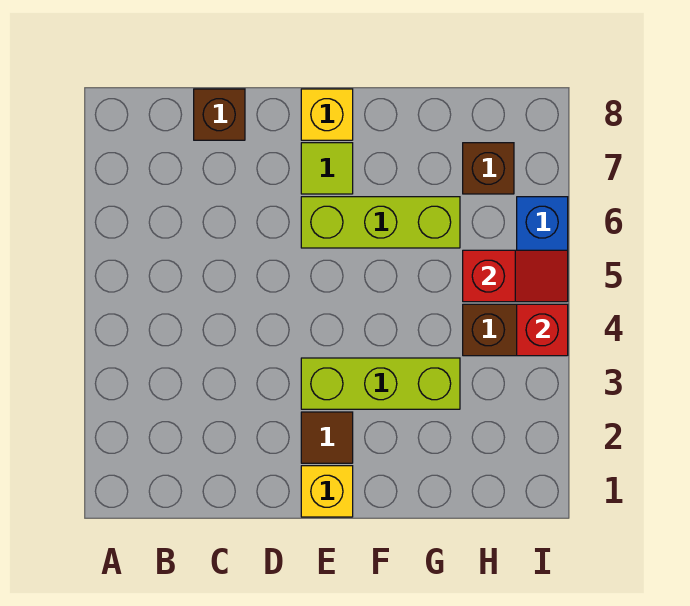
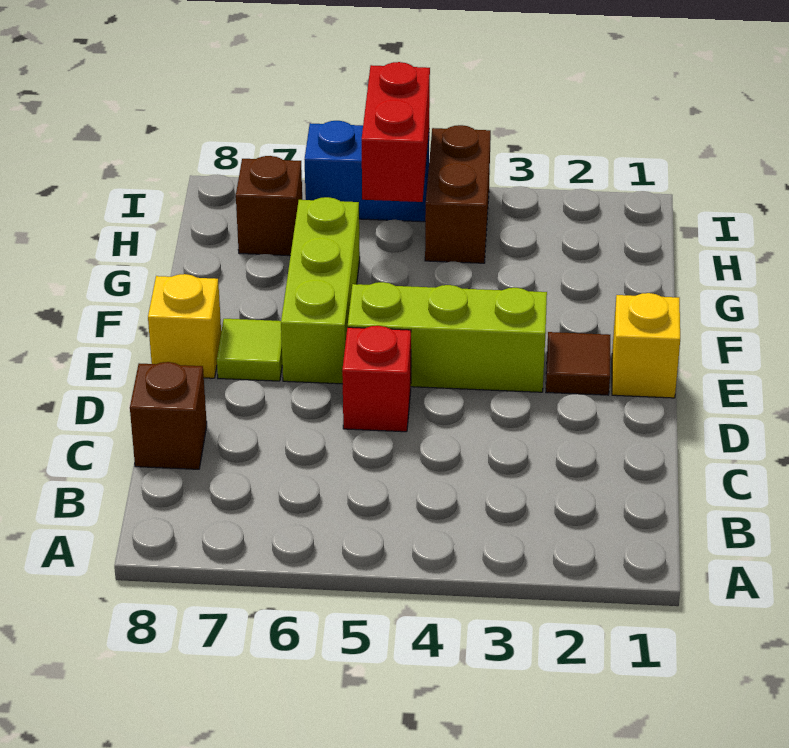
lime brick E3:G3 level 1 -> lime brick E3:E5 level 1
red slope H5:I5 level 2 top H -> red brick H5:I5 level 2
red brick I4 level 2 -> red brick D5 level 1

